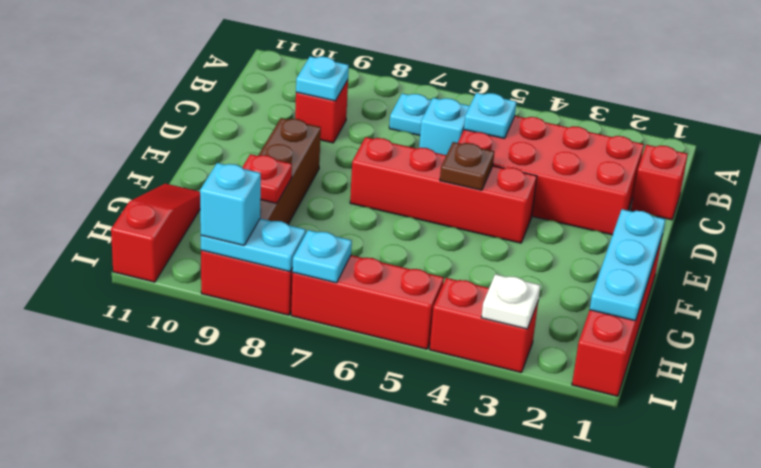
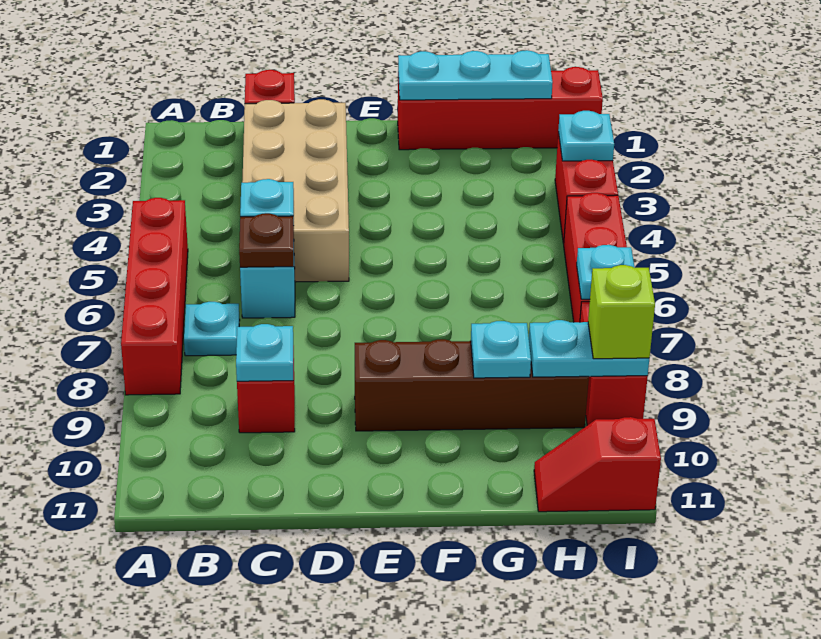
red brick C2:D5 level 1 -> tan brick C2:D5 level 1
red brick E4:E7 level 1 -> red brick A5:A8 level 1
brown plate E5 level 2 -> brown plate C6 level 2
red plate G9 level 2 -> cyan plate G9 level 2
red slope G11:I11 level 1 top I -> red slope H11:I11 level 1 top I
white plate I3 level 2 -> cyan plate I3 level 2
cyan plate I8:I9 level 2 -> cyan plate H9:I9 level 2
cyan brick I9 level 3 -> lime brick I9 level 3

